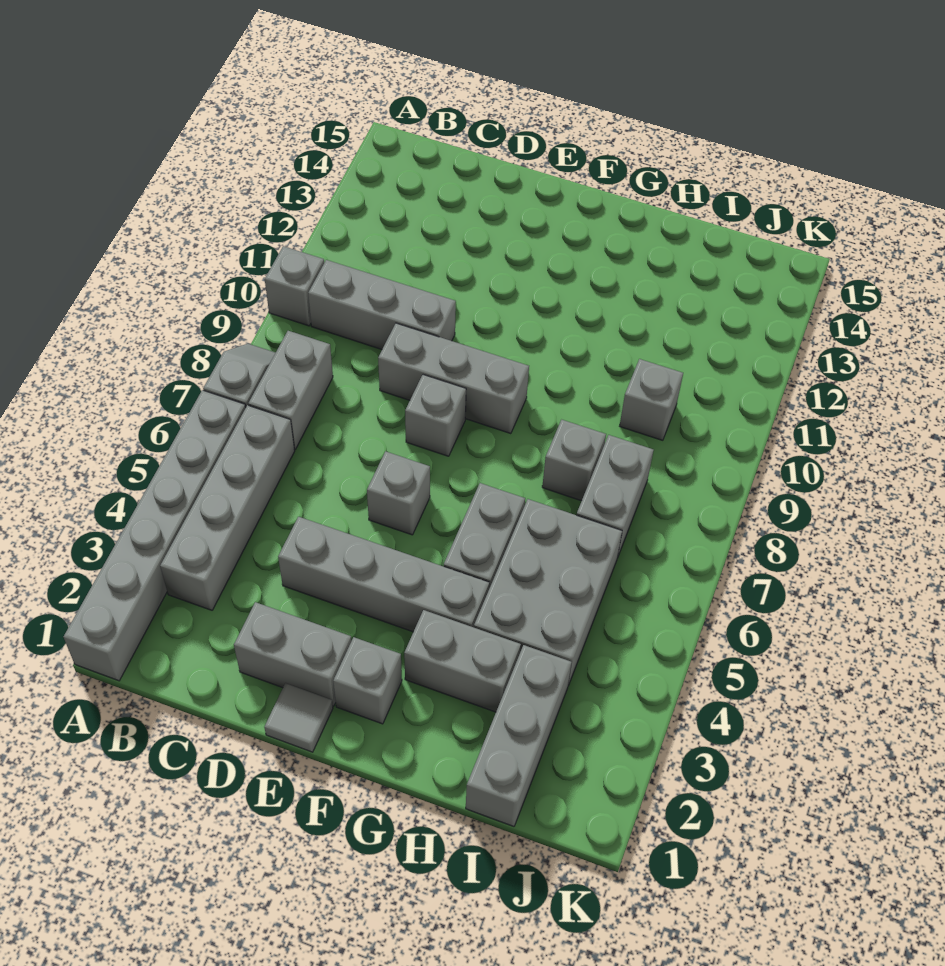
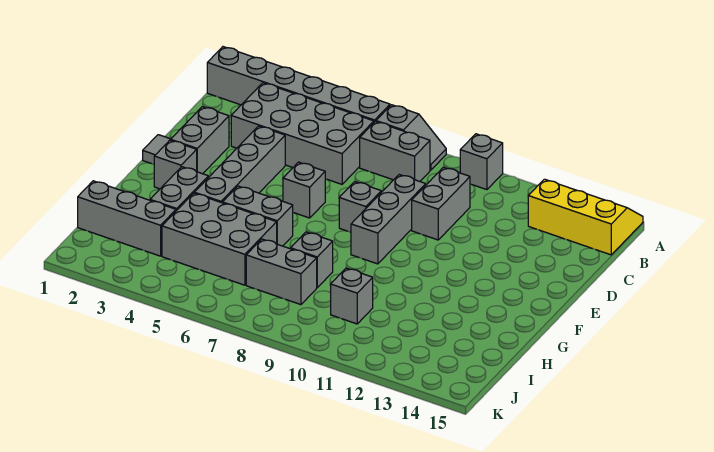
none -> yellow slope A13:B15 level 1 top B
grey brick B3:B6 level 1 -> grey brick B3:C6 level 1
grey brick B10:D10 level 1 -> grey brick C10:D10 level 1

